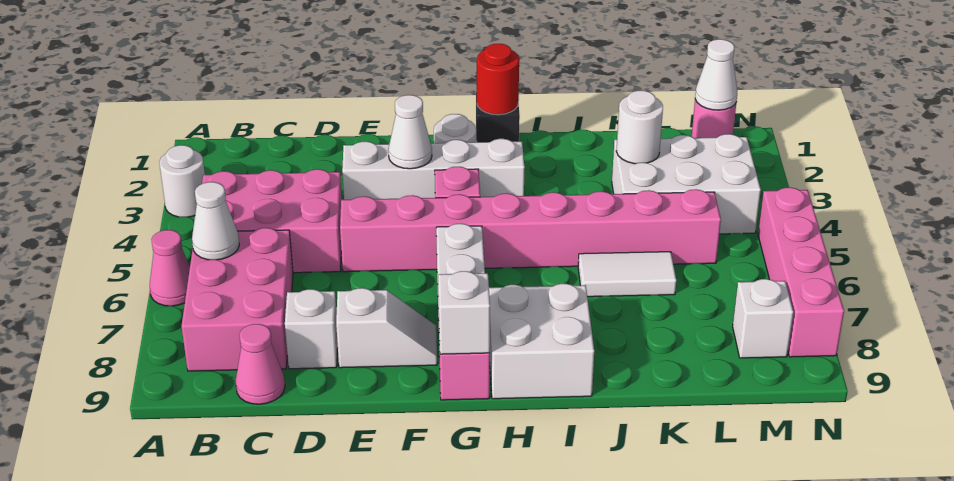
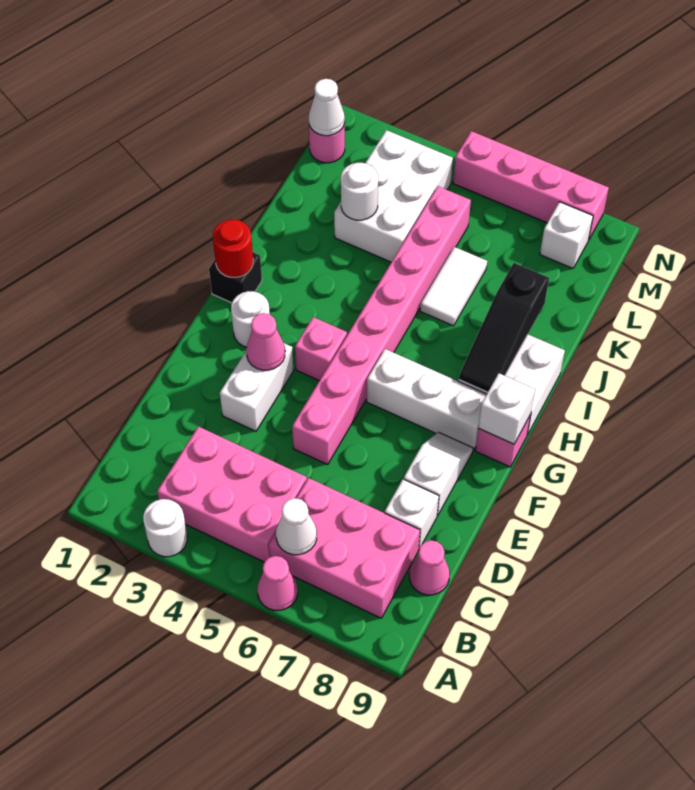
pink brick B4:D5 level 1 -> pink brick B3:C5 level 1
white brick E3:H3 level 1 -> white brick E3:F3 level 1
white cone F3 level 2 -> pink cone F3 level 2
none -> black slope H8:J8 level 2 top J

